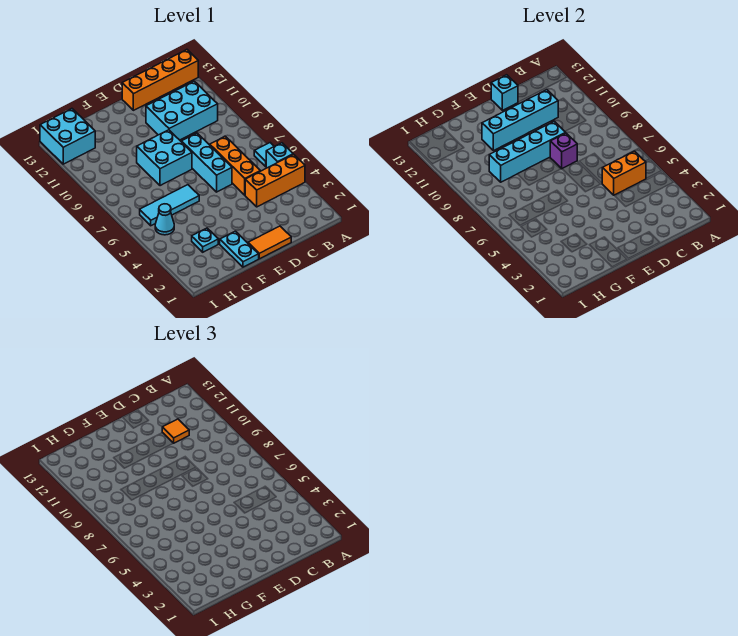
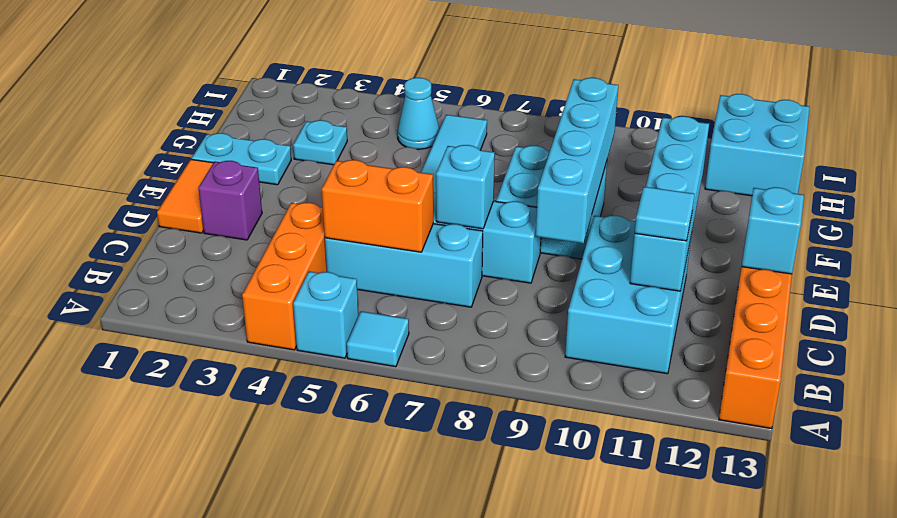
orange brick B5:C5 level 2 -> orange brick C5:C6 level 2
orange brick C5:C7 level 1 -> cyan brick C5:C7 level 1
orange tile C11 level 3 -> cyan tile C11 level 3
none -> cyan brick D7 level 2
purple brick D8 level 2 -> purple brick D2 level 1

